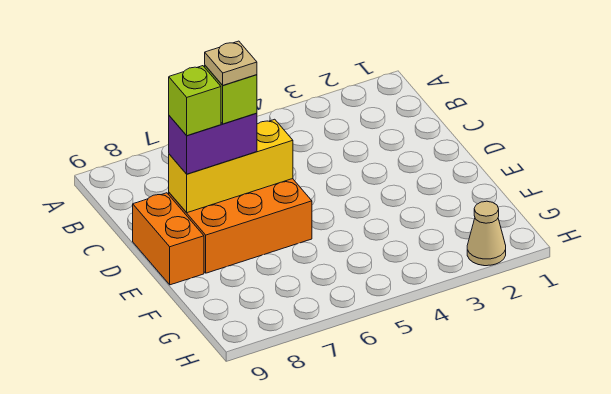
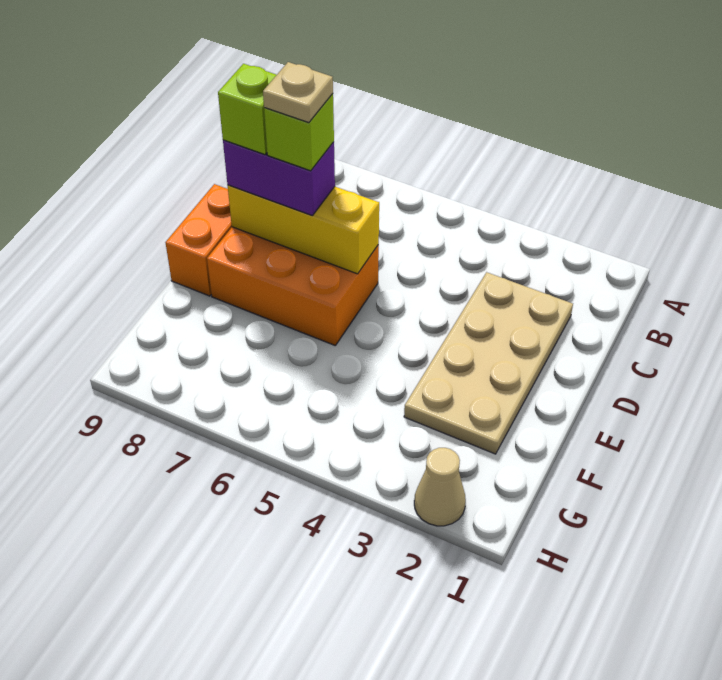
none -> tan plate C2:F3 level 1

